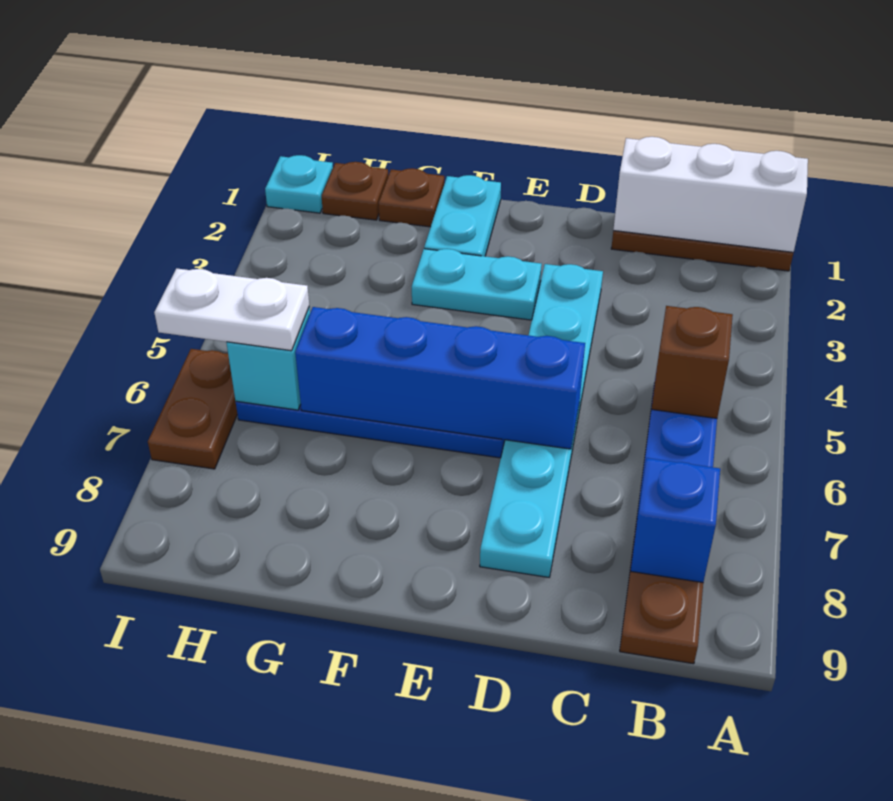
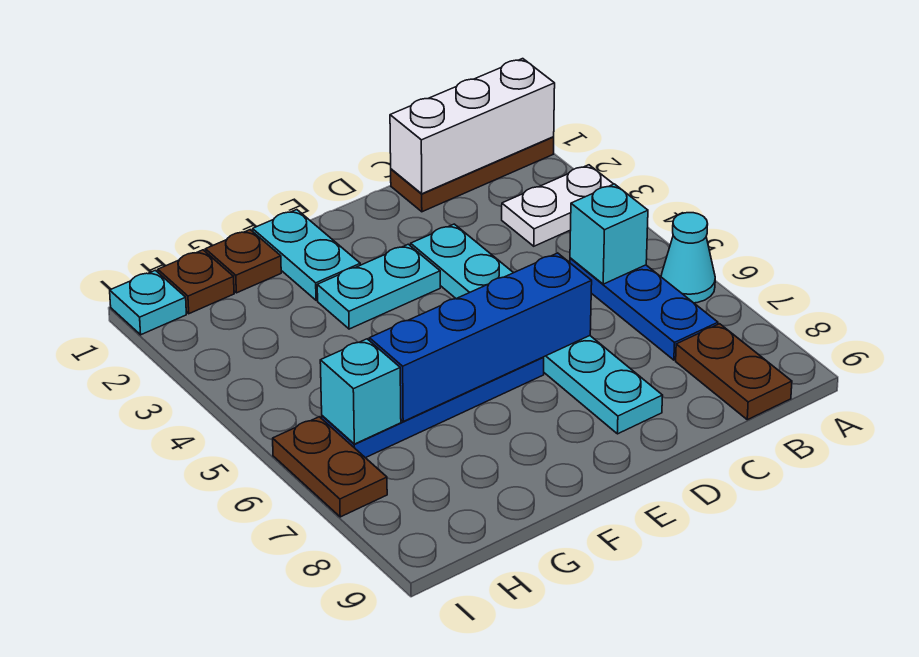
none -> cyan cone A6 level 1
brown brick B5 level 2 -> cyan brick B5 level 2
blue brick B8 level 2 -> none
white plate H6:I6 level 3 -> white plate A3:B3 level 1

